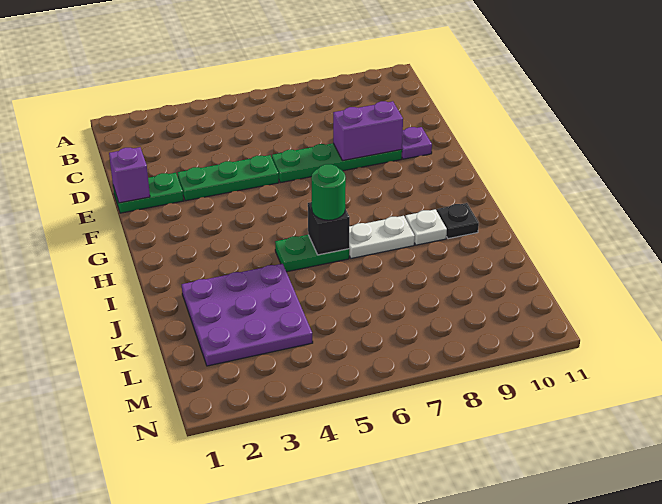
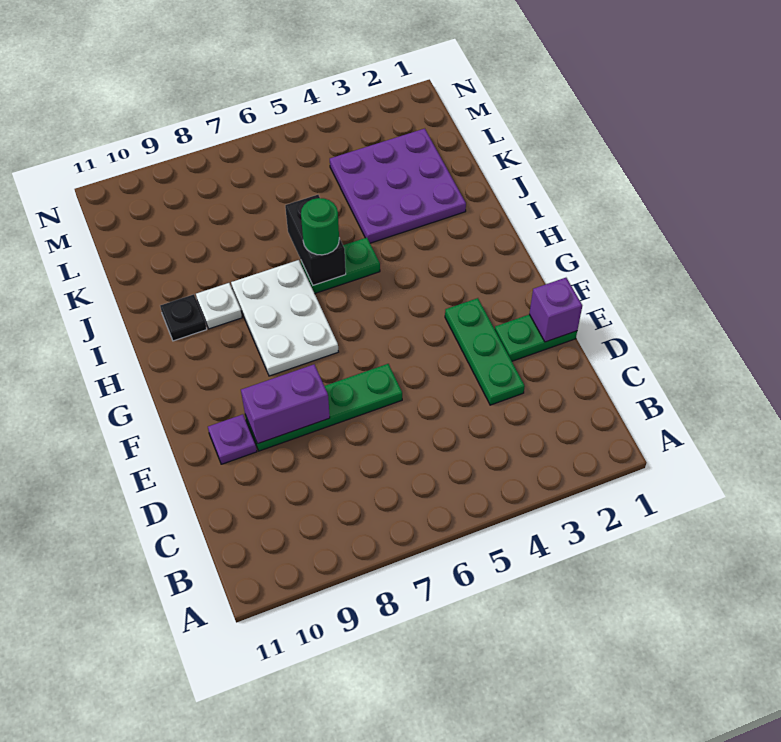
green plate E3:E5 level 1 -> green plate D3:F3 level 1
black brick I6 level 2 -> black brick I6:J6 level 2
white plate I7:I8 level 1 -> white plate G7:I8 level 1

